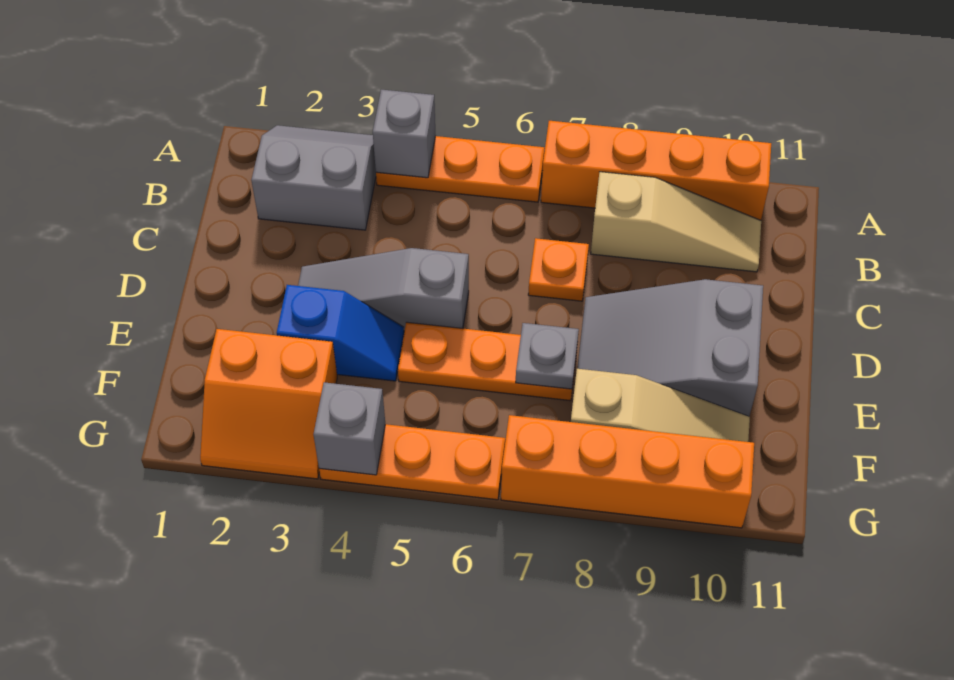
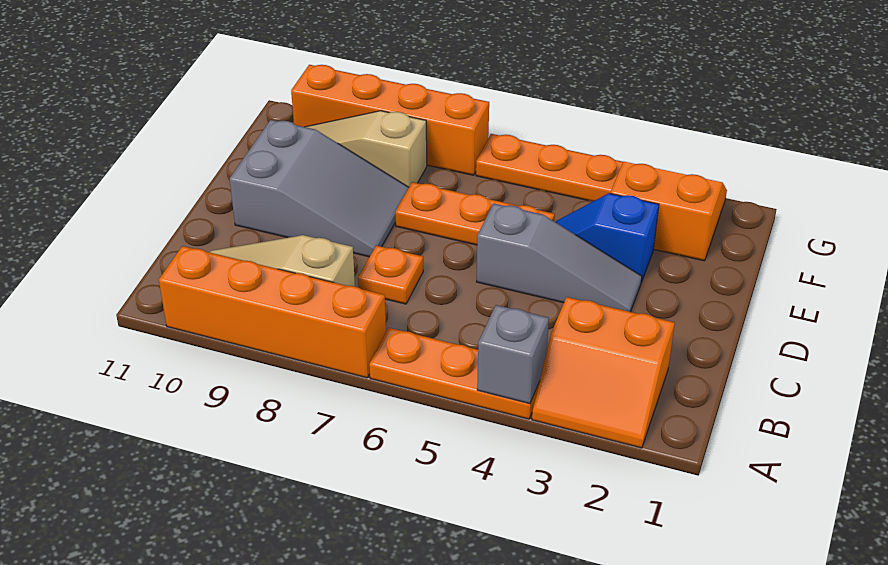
grey slope A2:B3 level 1 top B -> orange slope A2:B3 level 1 top B
grey plate E7 level 2 -> none
grey brick G4 level 2 -> none

